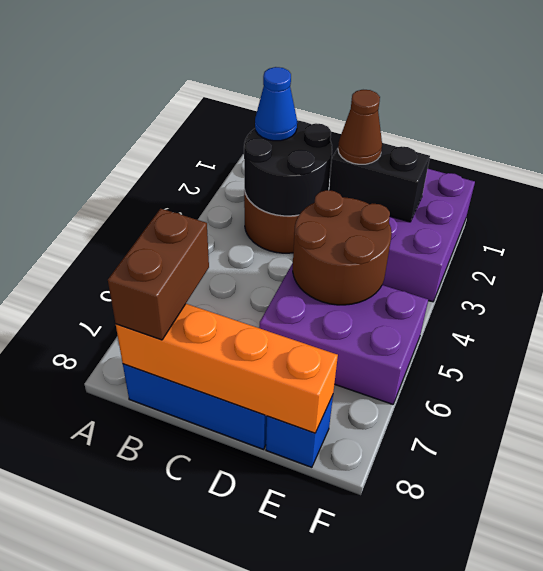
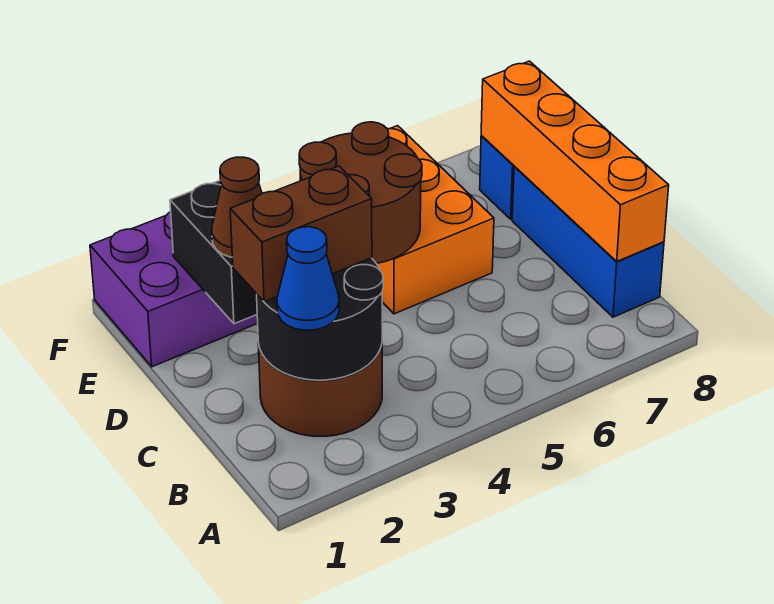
brown brick B7:B8 level 3 -> brown brick C2:C3 level 3
purple brick D5:F6 level 1 -> orange brick D5:F6 level 1

